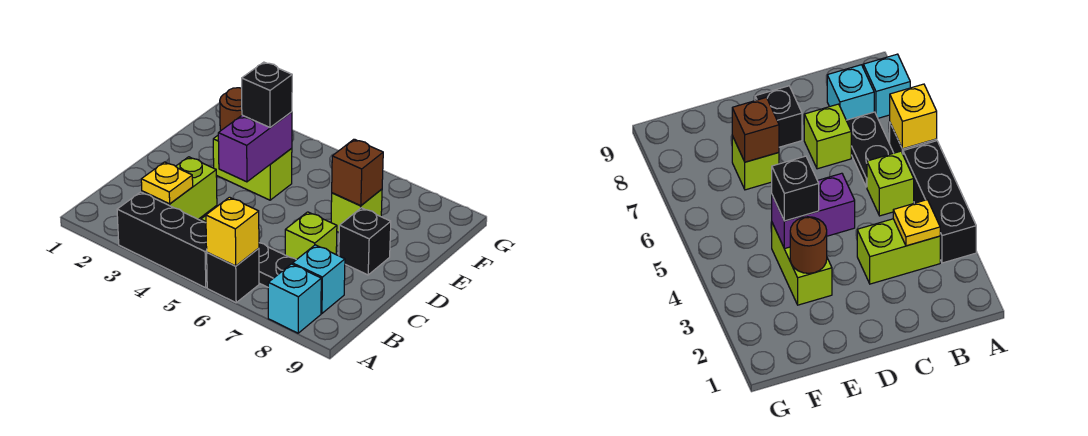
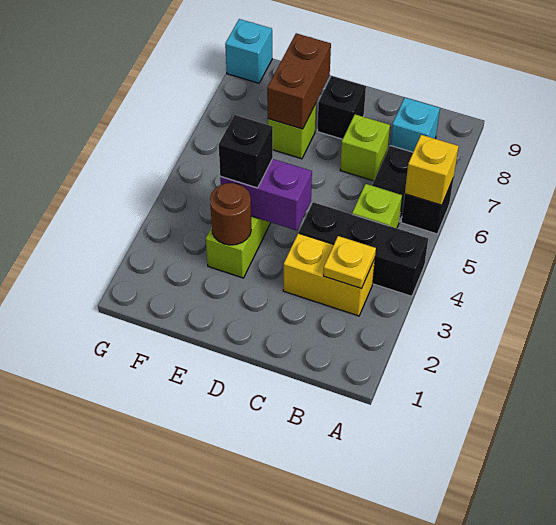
black brick A3:A5 level 1 -> black brick A4:C4 level 1
cyan brick A8 level 1 -> cyan brick G9 level 1
lime brick B3:C3 level 1 -> yellow brick B3:C3 level 1
brown brick E7 level 2 -> brown brick E7:E8 level 2

